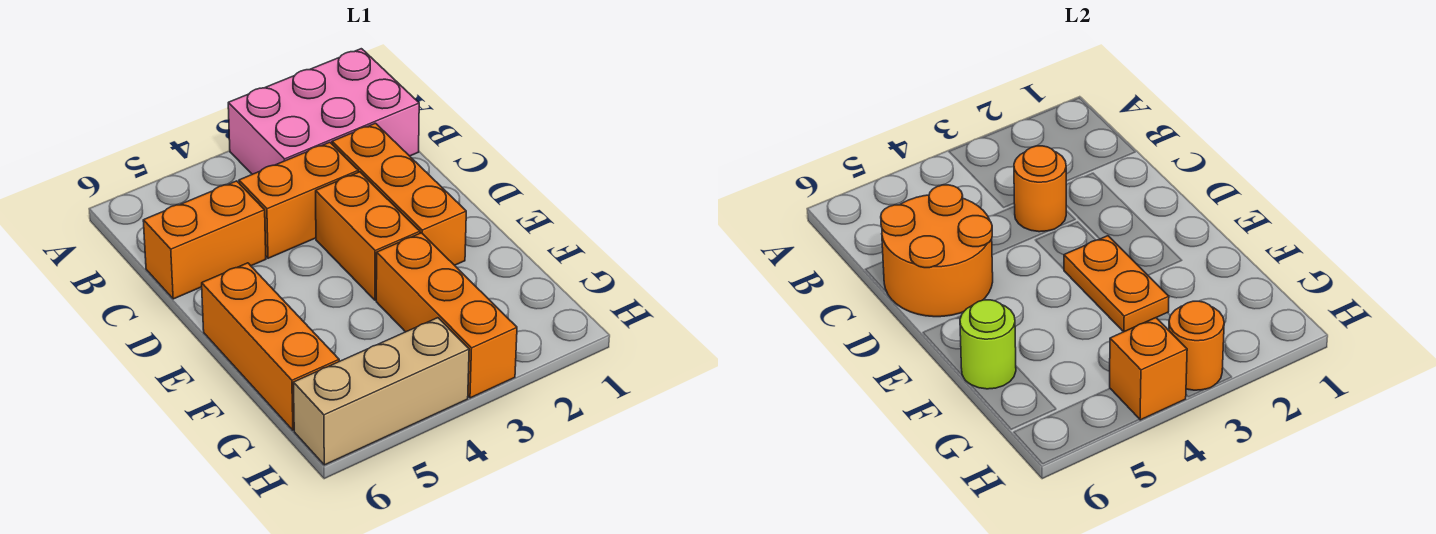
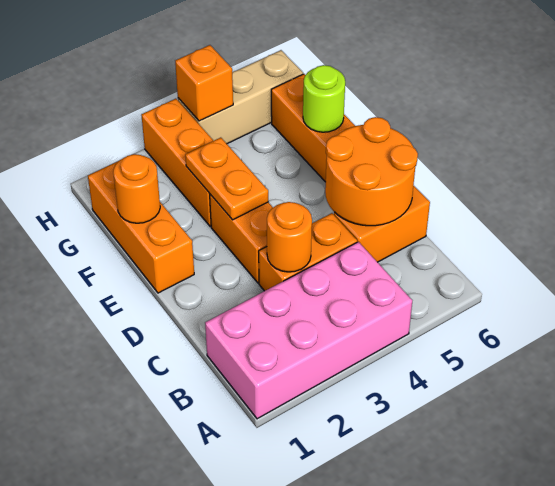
pink brick A1:B3 level 1 -> pink brick A1:B4 level 1
orange brick C2:E2 level 1 -> orange brick E1:G1 level 1
orange round brick H3 level 2 -> orange round brick F1 level 2

